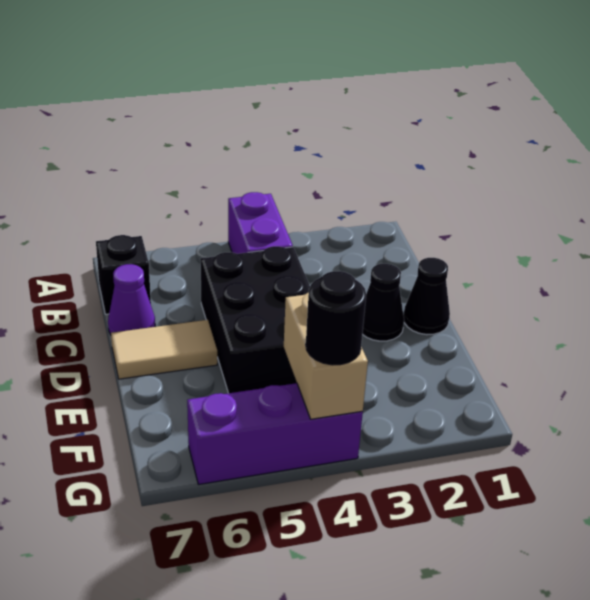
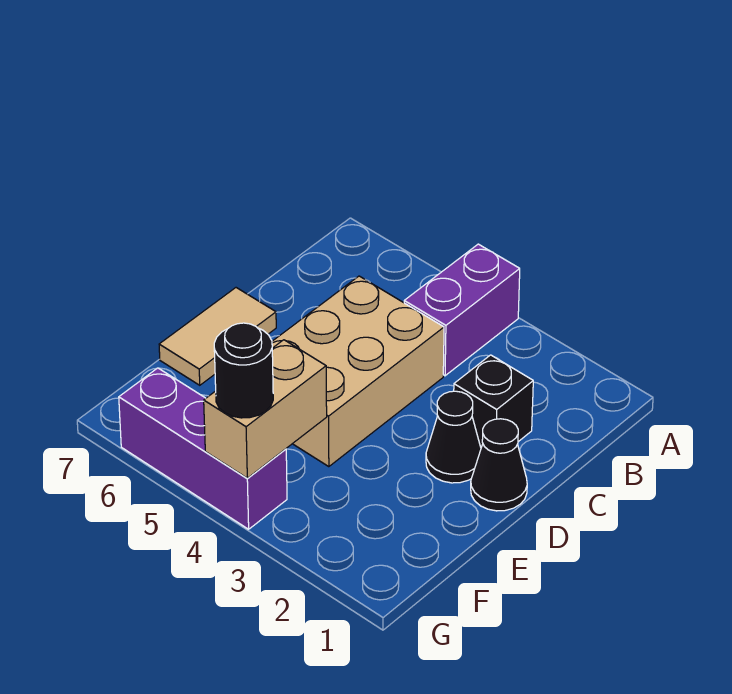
black brick B7 level 1 -> black brick C2 level 1
black brick C4:E5 level 1 -> tan brick C4:E5 level 1
purple cone C7 level 1 -> none
tan tile D6:D7 level 1 -> tan tile D7:E7 level 1

